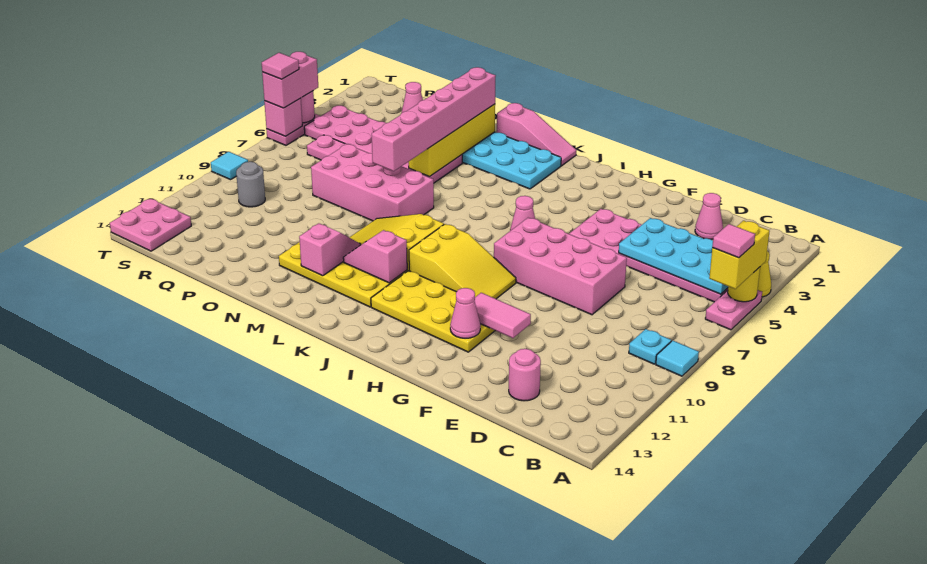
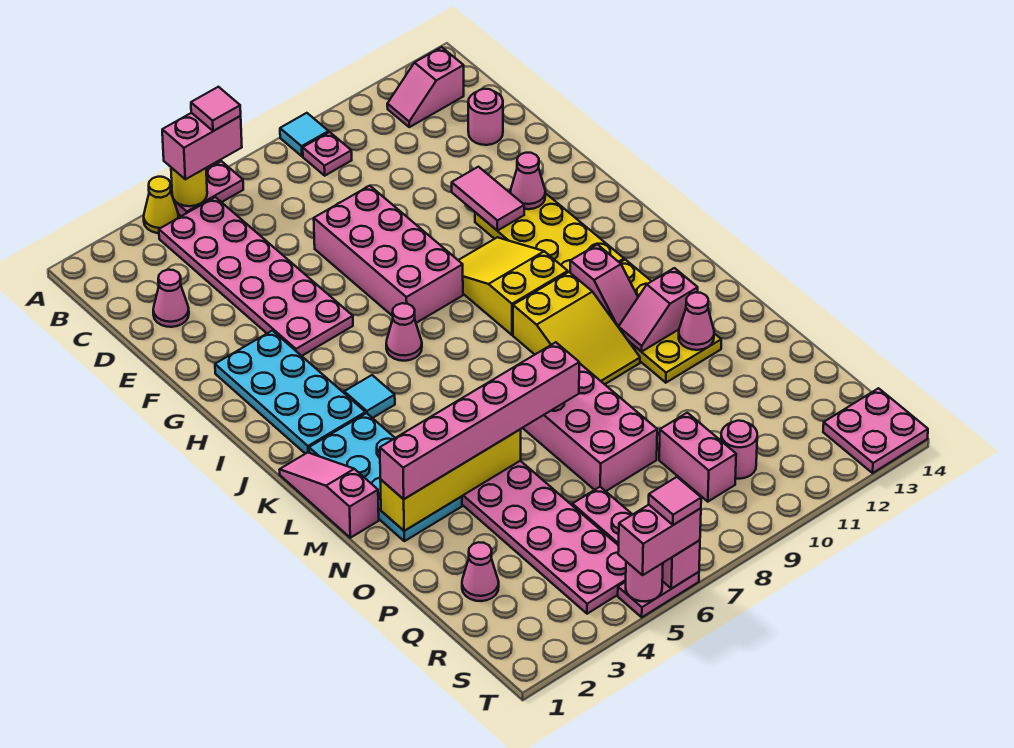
yellow brick A5:A6 level 3 -> pink brick A5:A6 level 3
cyan plate B4:E5 level 2 -> cyan plate G2:J3 level 1
cyan plate B9 level 1 -> pink plate B9 level 1
none -> pink slope B12:B13 level 1 top 13
none -> pink cone N12 level 2
none -> pink brick Q9:R9 level 1
grey round brick R10 level 1 -> pink round brick R10 level 1
cyan tile T9 level 1 -> cyan tile J4 level 1

